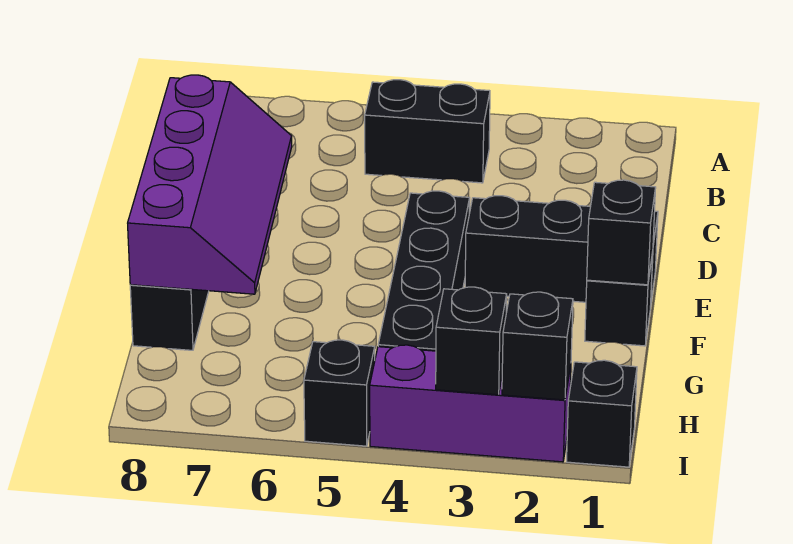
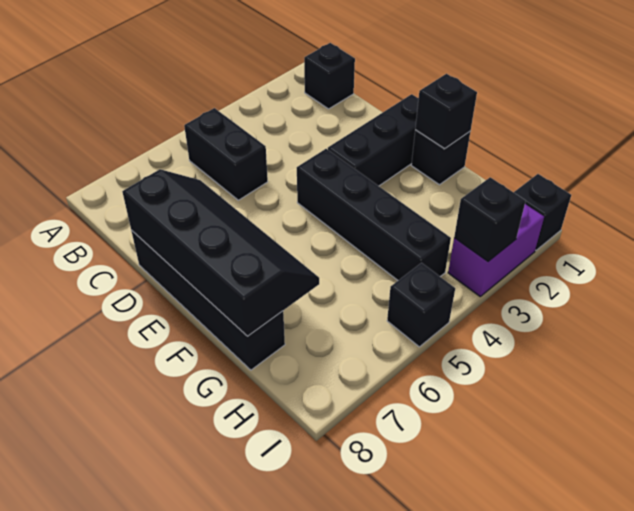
black brick B4:B5 level 1 -> black brick B5:C5 level 1
purple slope D7:G8 level 2 top 8 -> black slope D7:G8 level 2 top 8
purple brick I2:I4 level 1 -> purple brick I2:I3 level 1
black brick I2 level 2 -> black brick B1 level 1

